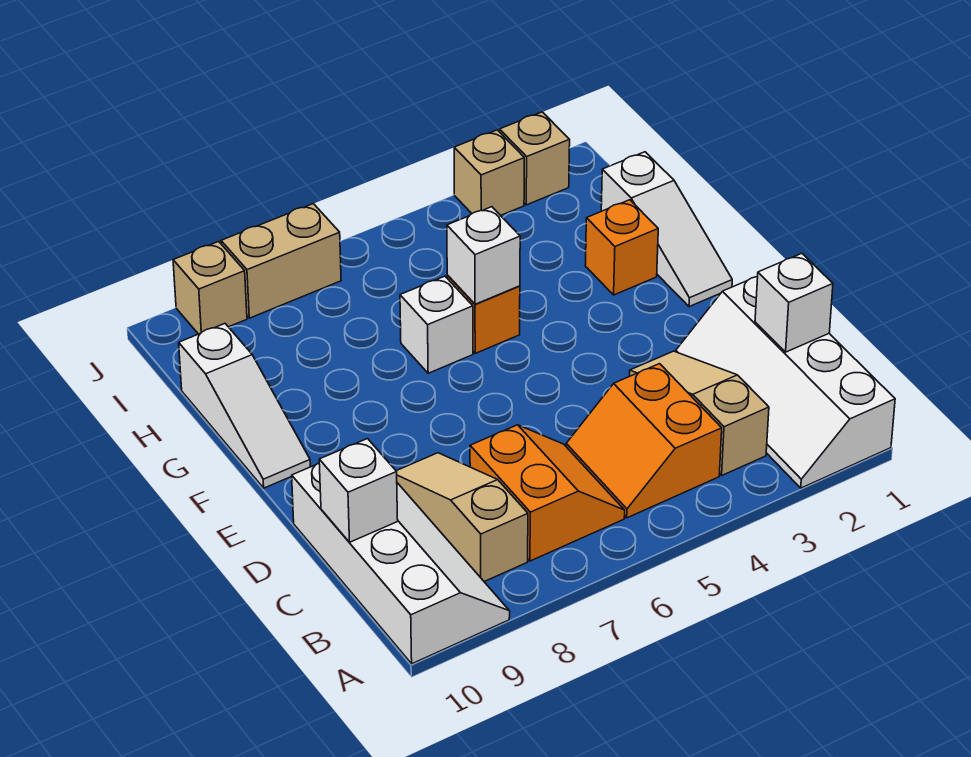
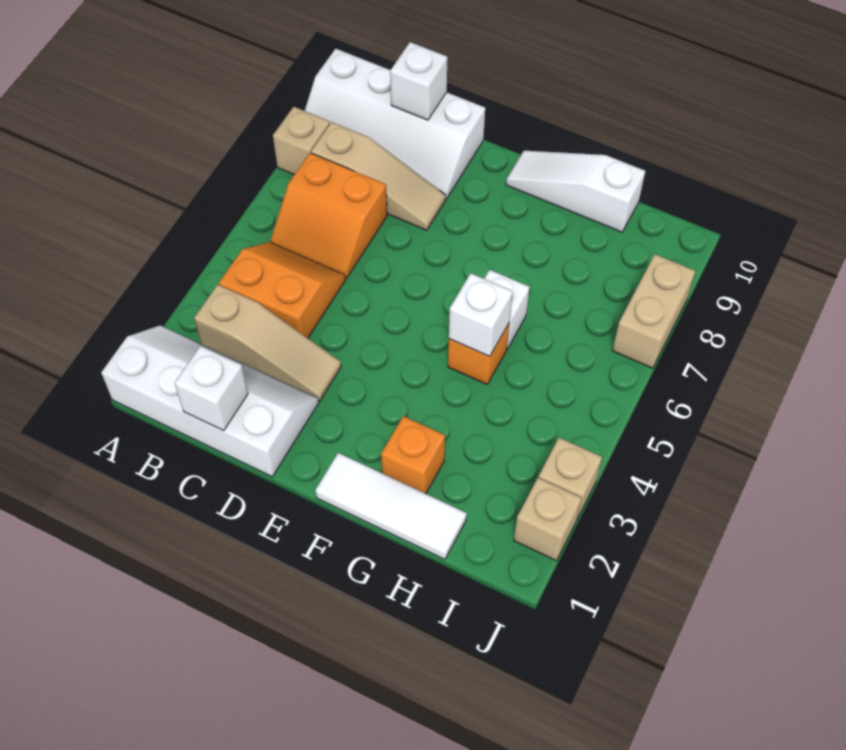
white slope F1:H1 level 1 top H -> white tile F1:H1 level 1
tan brick J9 level 1 -> tan brick A8 level 1

